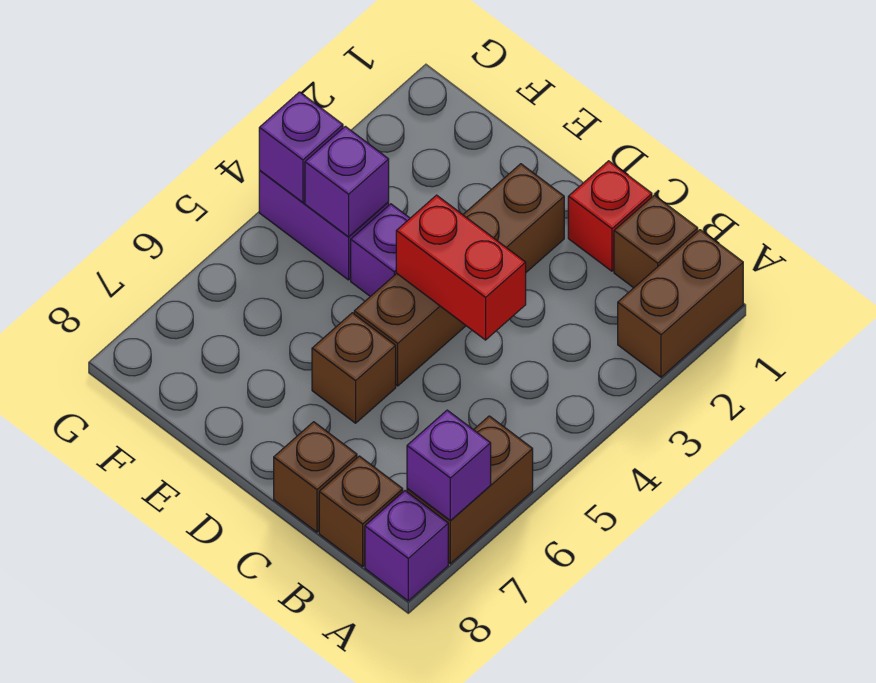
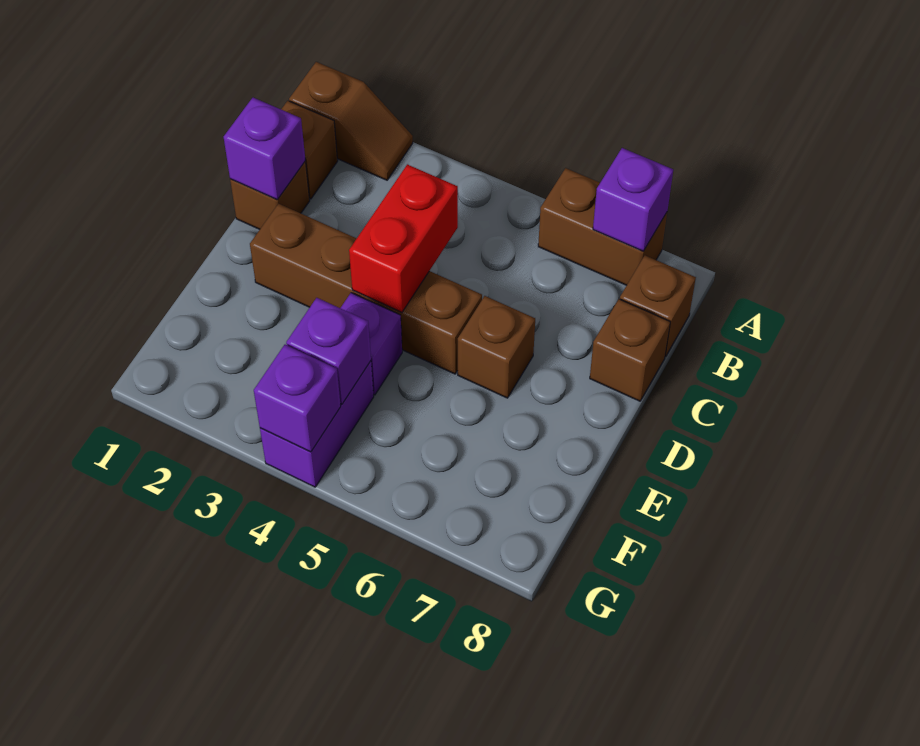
brown brick A1:A2 level 1 -> brown slope A1:A2 level 1 top 1
purple brick A8 level 1 -> purple brick C1 level 2
red brick C1 level 1 -> brown brick C1 level 1

